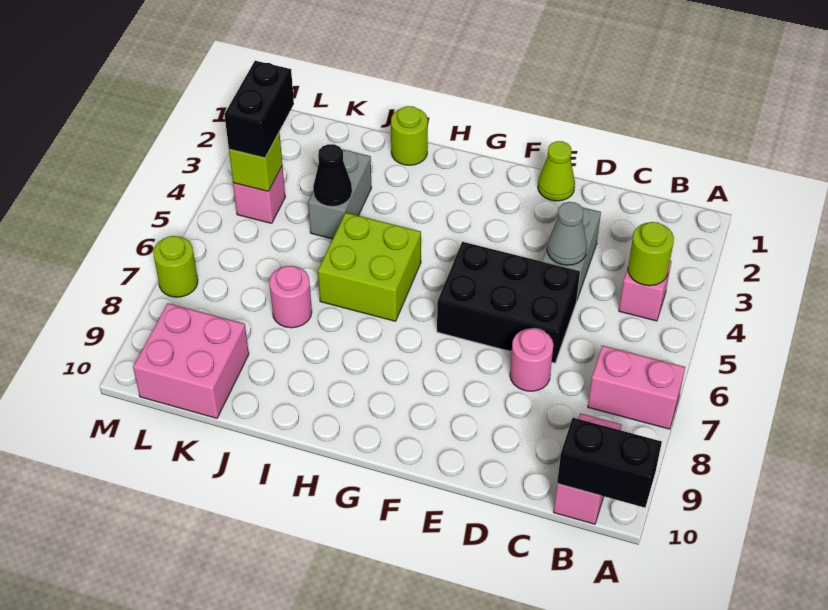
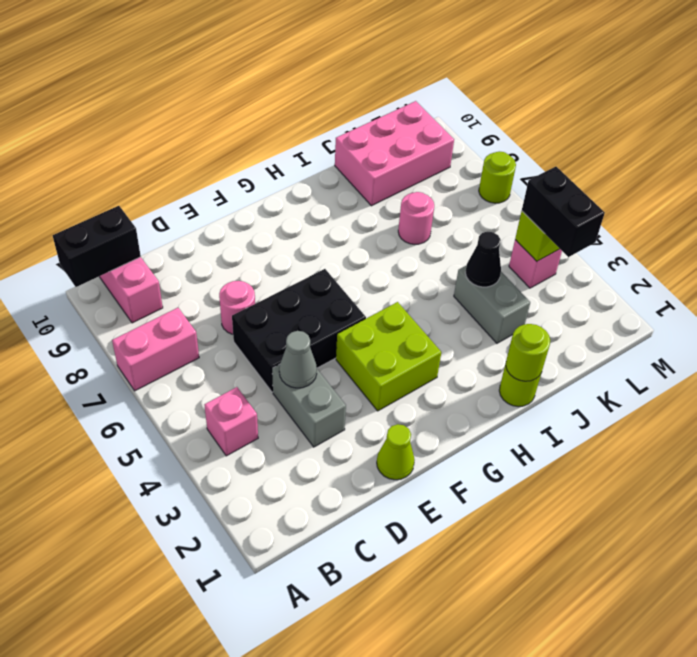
lime round brick B4 level 2 -> lime round brick I1 level 2
lime brick H5:I6 level 1 -> lime brick F3:G4 level 1
pink brick K9:L10 level 1 -> pink brick J9:L10 level 1

